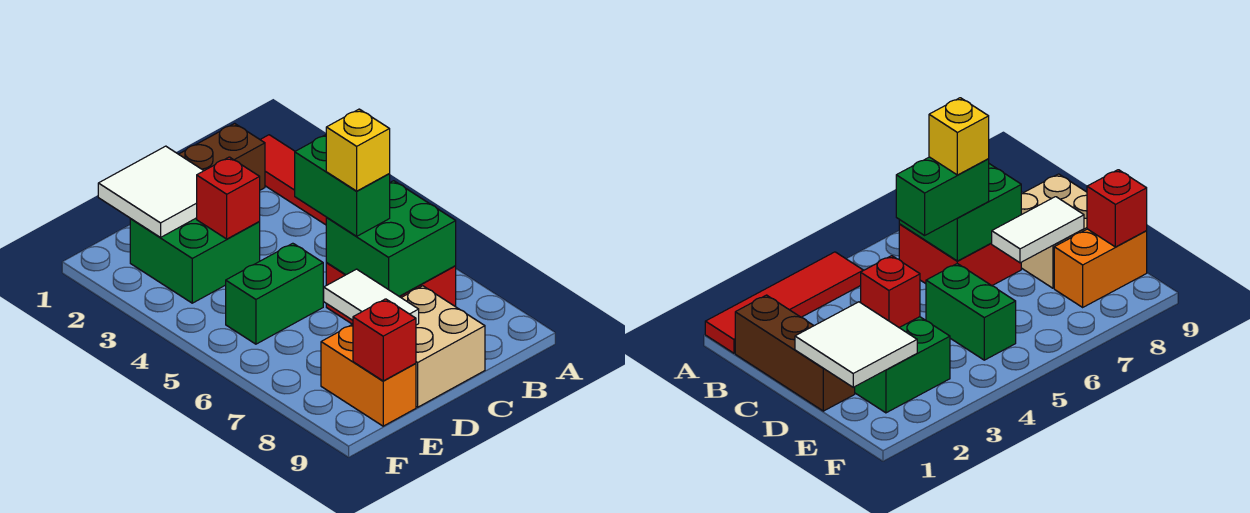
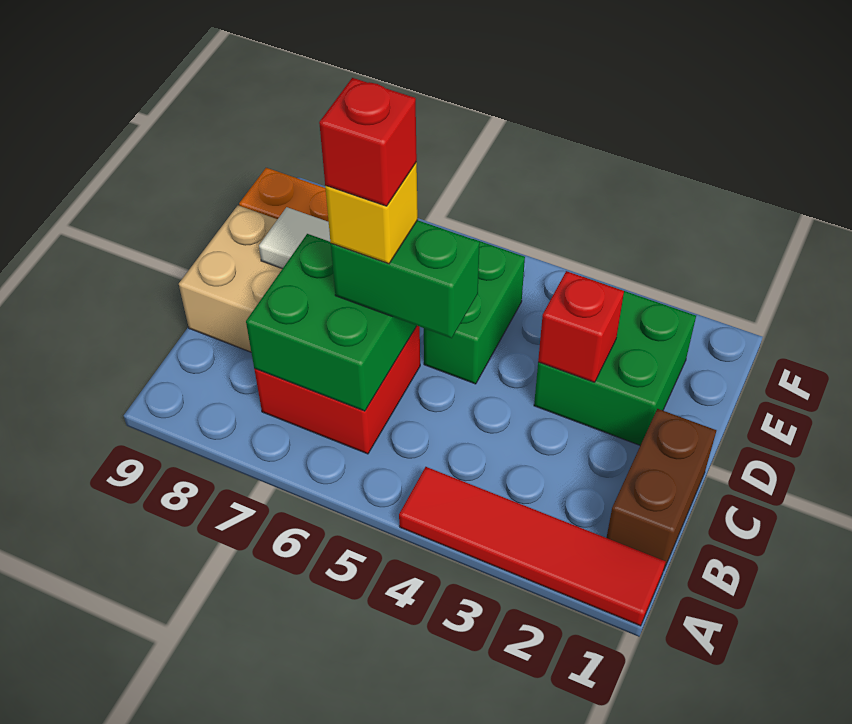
brown brick B1:D1 level 1 -> brown brick B1:C1 level 1
white tile D1:E2 level 2 -> none
red brick E9 level 2 -> red brick C6 level 5

